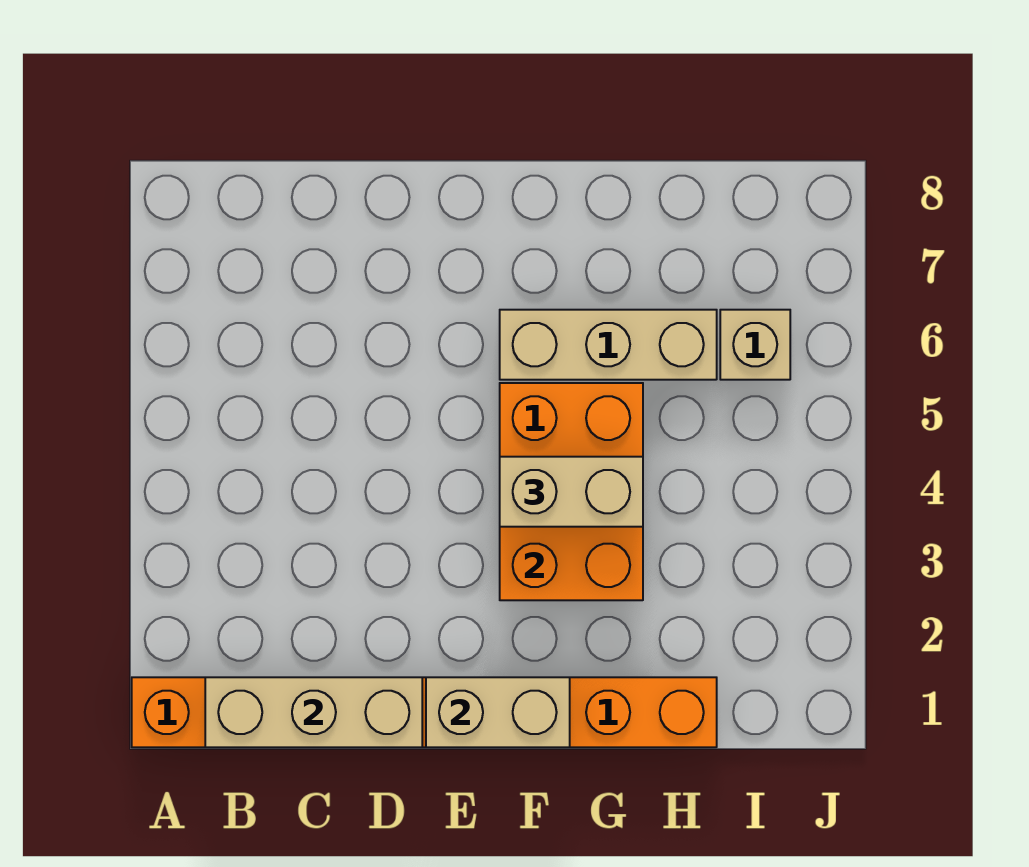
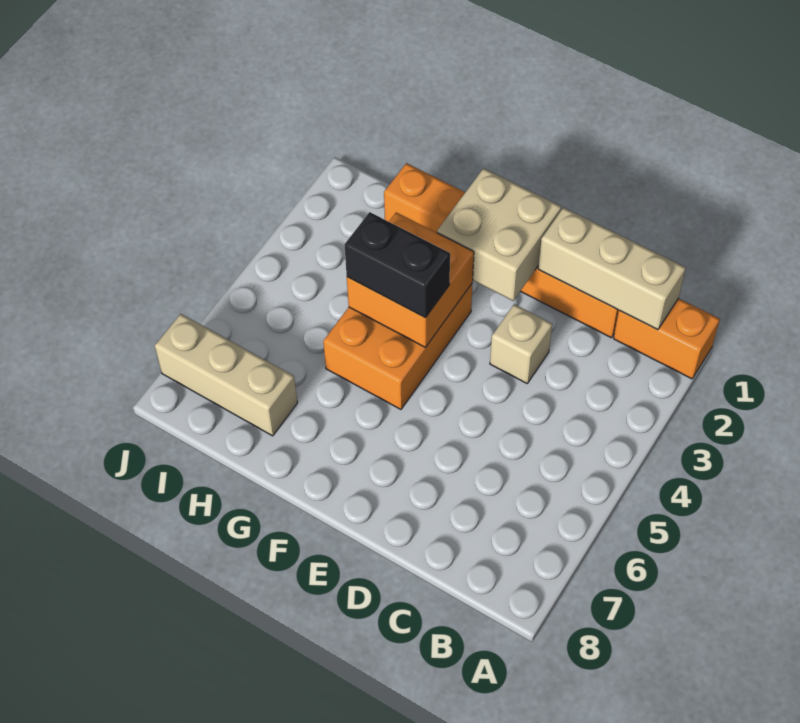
tan brick E1:F1 level 2 -> tan brick E1:F2 level 2
tan brick F4:G4 level 3 -> black brick F4:G4 level 3
tan brick F6:H6 level 1 -> tan brick H7:J7 level 1
tan brick I6 level 1 -> tan brick D3 level 1

